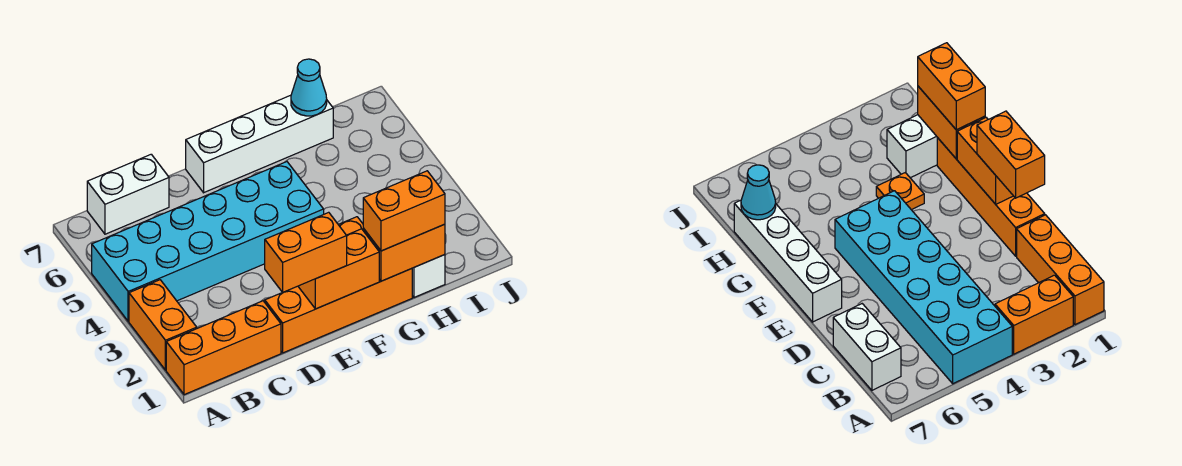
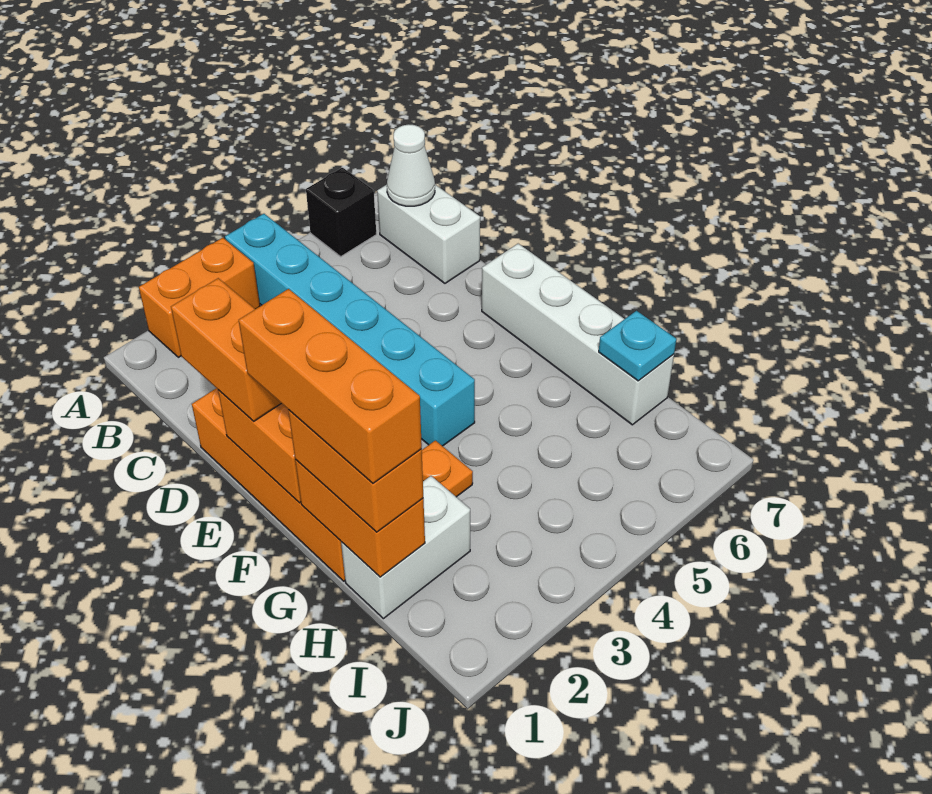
orange brick A1:C1 level 1 -> orange brick F1:H1 level 4
cyan brick A4:F5 level 1 -> cyan brick A4:F4 level 1
none -> black brick A6 level 1
none -> white cone B7 level 2
cyan cone H7 level 2 -> cyan plate H7 level 2

